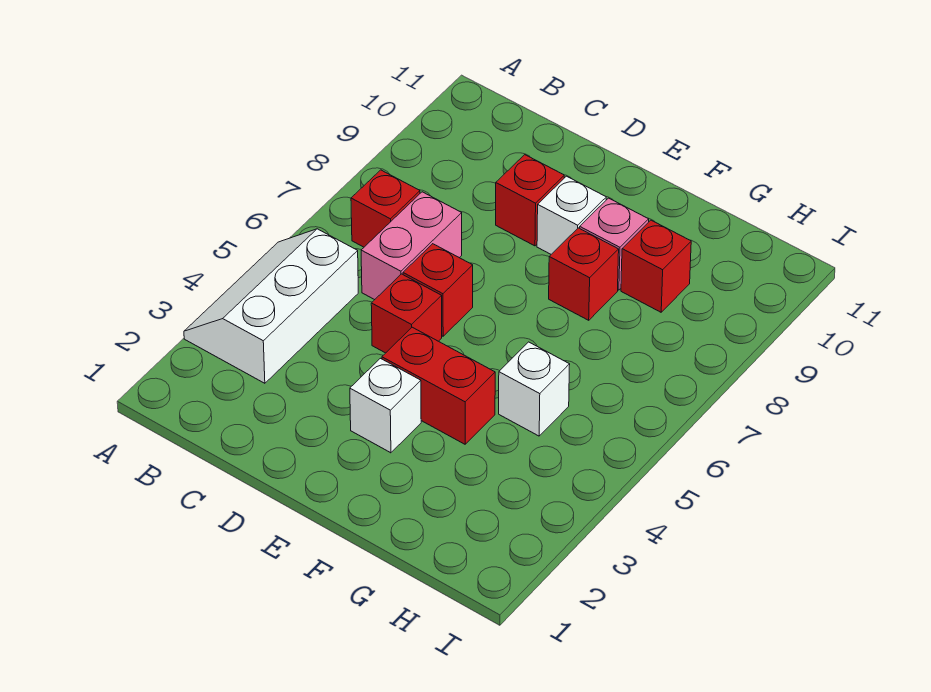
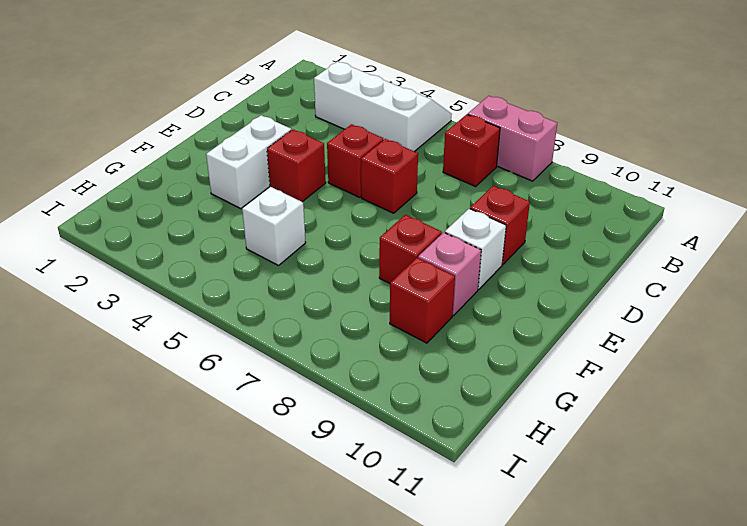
pink brick C6:C7 level 1 -> pink brick A7:A8 level 1
white brick E3 level 1 -> white brick E3:F3 level 1
red brick E4:F4 level 1 -> red brick E4 level 1

